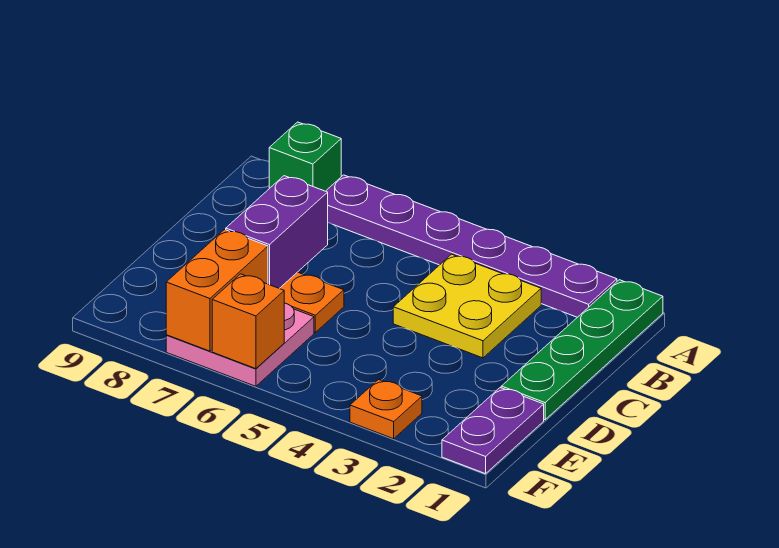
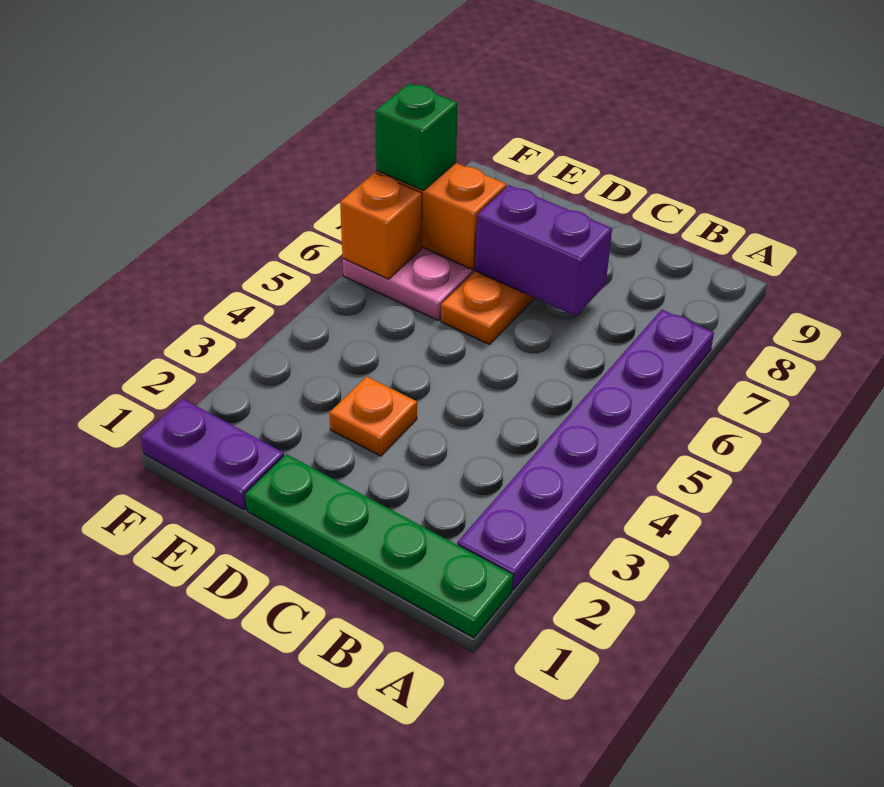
green brick A8 level 1 -> green brick F7 level 3
yellow plate B3:C4 level 1 -> none
orange plate F3 level 1 -> orange plate D3 level 1

